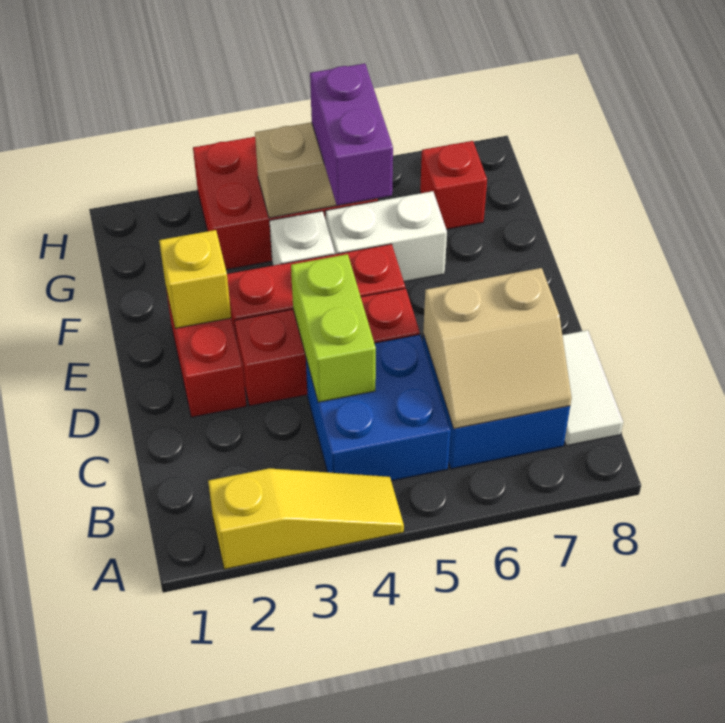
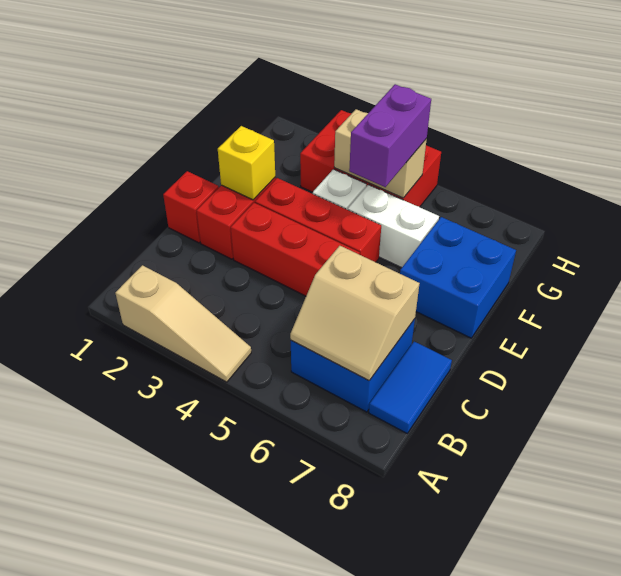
yellow slope A2:A4 level 1 top 2 -> tan slope A2:A4 level 1 top 2
blue brick B4:C5 level 1 -> blue brick E7:F8 level 1
white tile B8:C8 level 1 -> blue tile B8:C8 level 1
lime brick C4:D4 level 2 -> none
red brick G7 level 1 -> red brick D1 level 1

